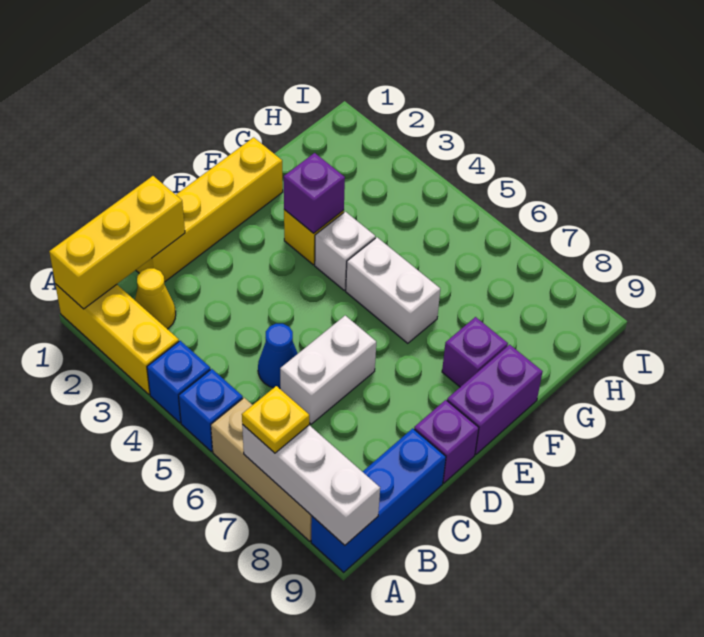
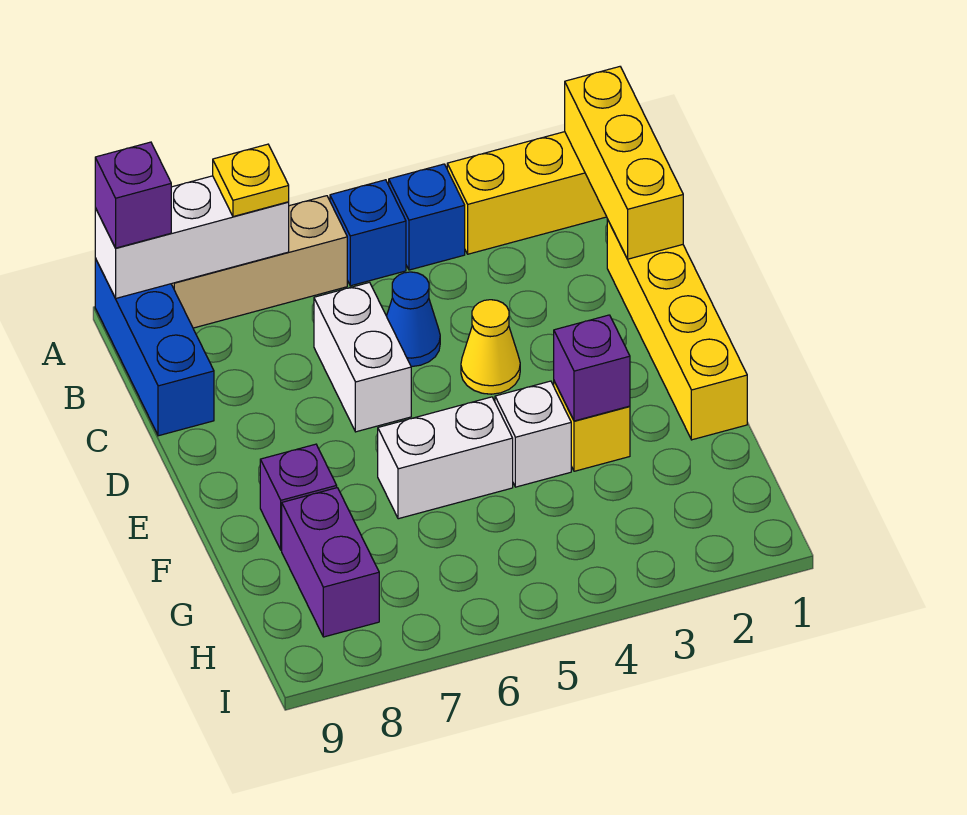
yellow cone B2 level 1 -> yellow cone D4 level 1
purple brick D9 level 1 -> purple brick A9 level 3
purple brick E9:F9 level 1 -> purple brick G8:H8 level 1

